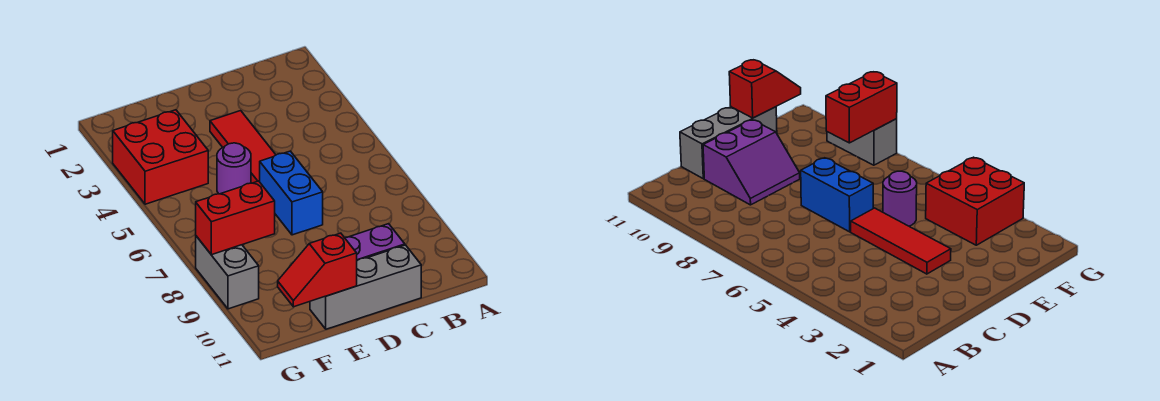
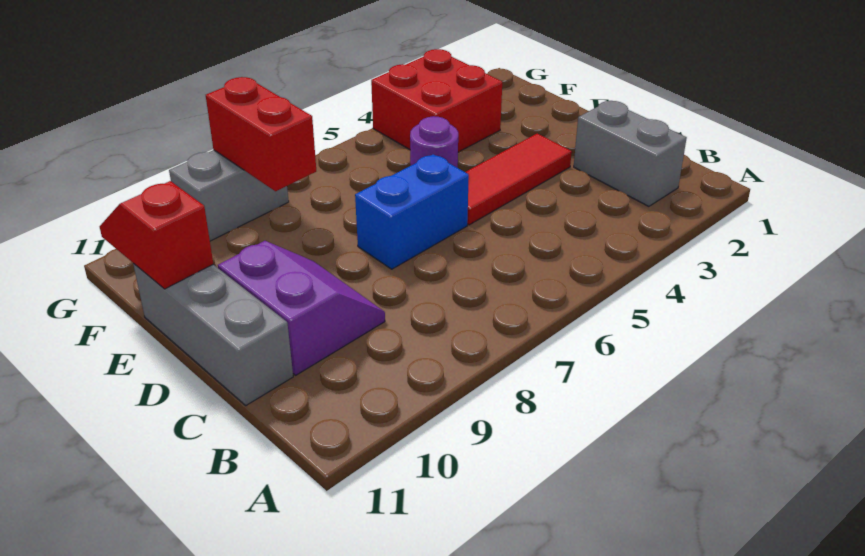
none -> grey brick B2:C2 level 1

